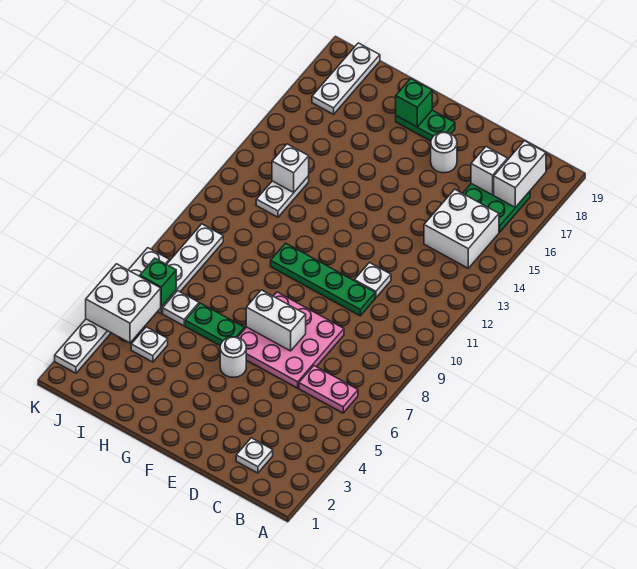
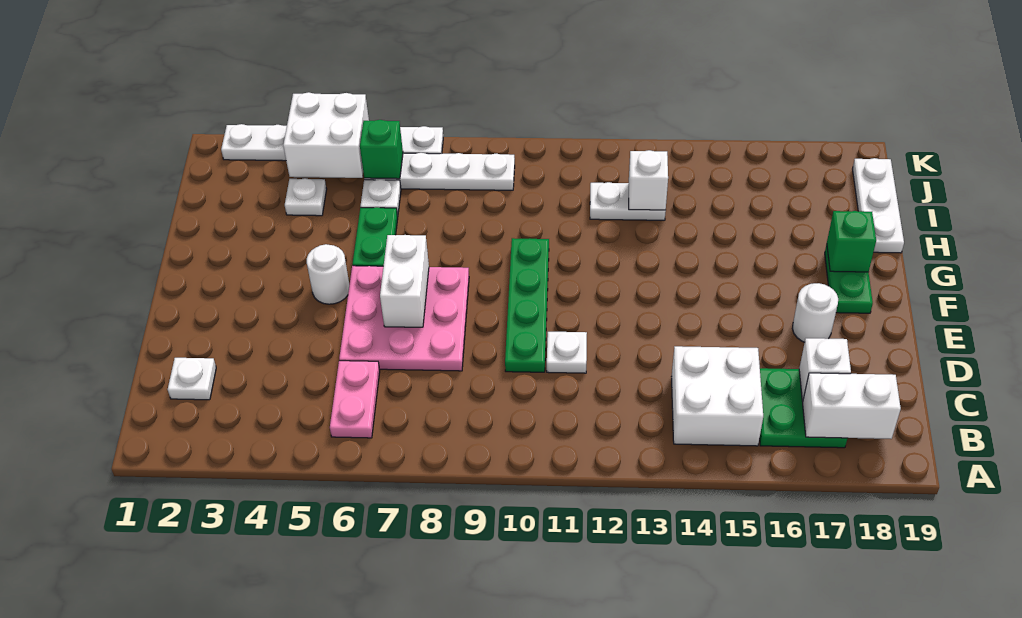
white plate J17:J19 level 1 -> white plate H19:J19 level 1

